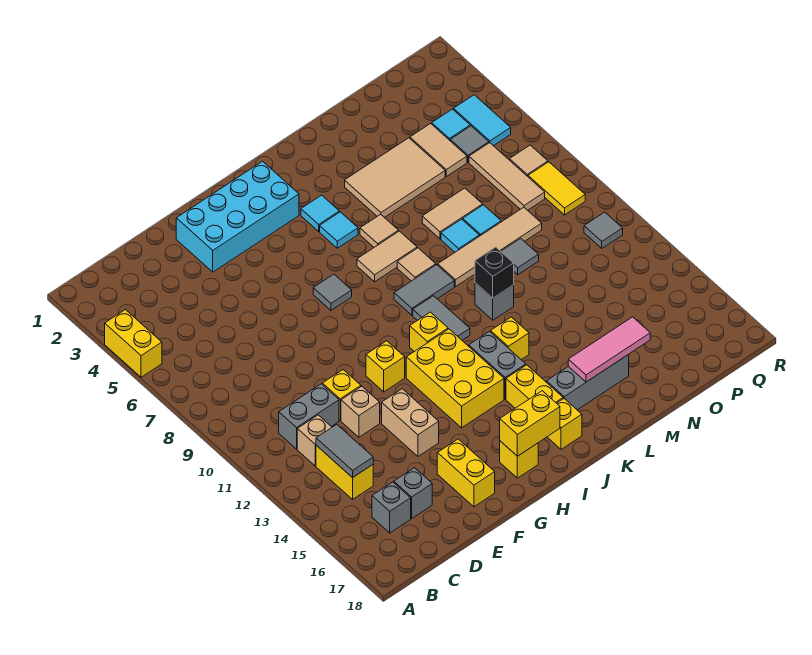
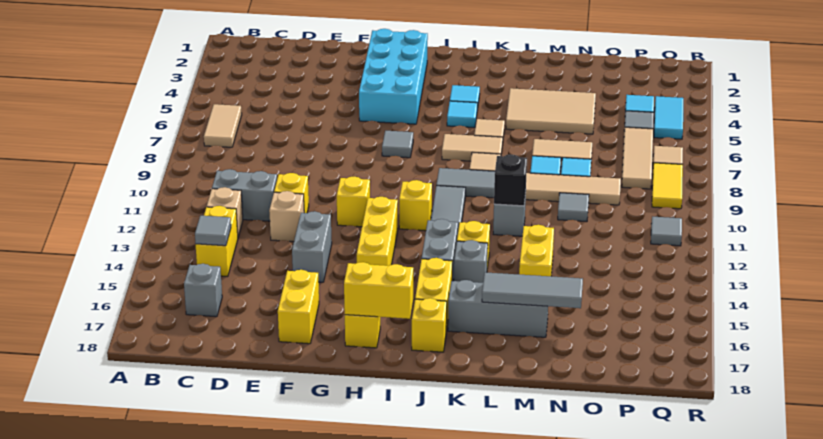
yellow brick A4:A5 level 1 -> yellow brick M13:M14 level 1
grey tile C13:C14 level 2 -> grey tile C14 level 2
grey brick D16 level 1 -> grey brick K14 level 1
cyan brick F2:I3 level 1 -> cyan brick G2:H5 level 1
tan brick F13:F14 level 1 -> grey brick F13:F14 level 1
yellow brick H12:I14 level 1 -> yellow brick H12:H14 level 1
pink tile L16:N16 level 2 -> grey tile L16:N16 level 2
tan tile O4:O5 level 1 -> tan tile B6:B7 level 1

